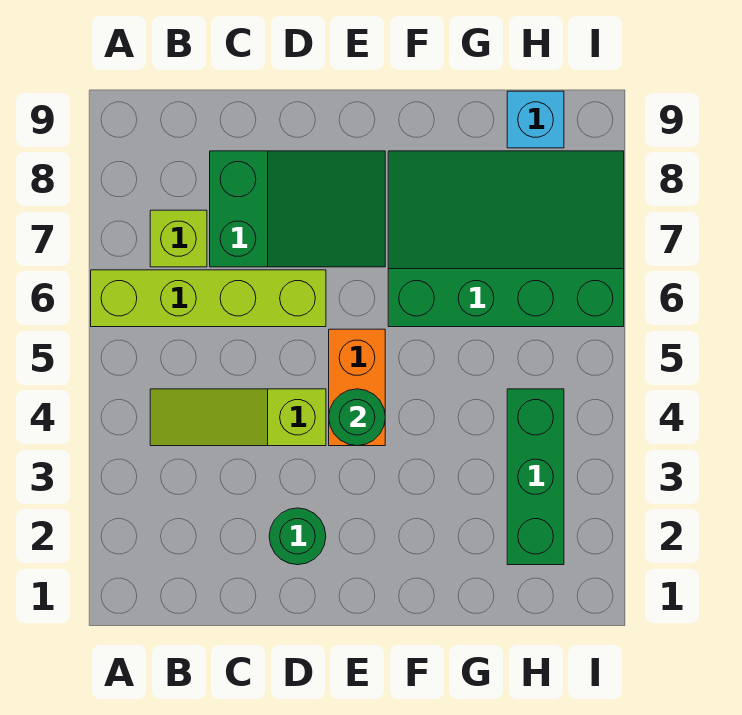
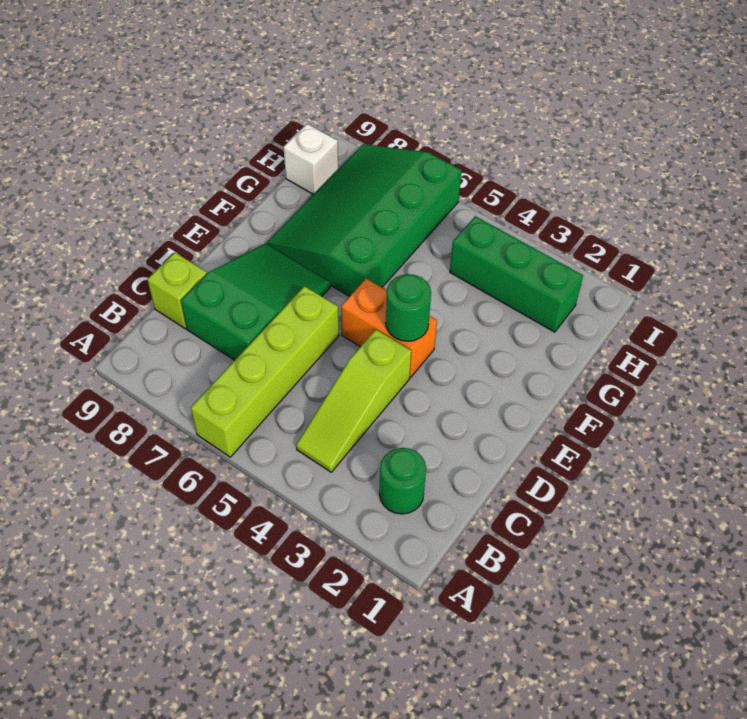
lime brick B7 level 1 -> lime brick C9 level 1
green round brick D2 level 1 -> green round brick B2 level 1
cyan brick H9 level 1 -> white brick H9 level 1

